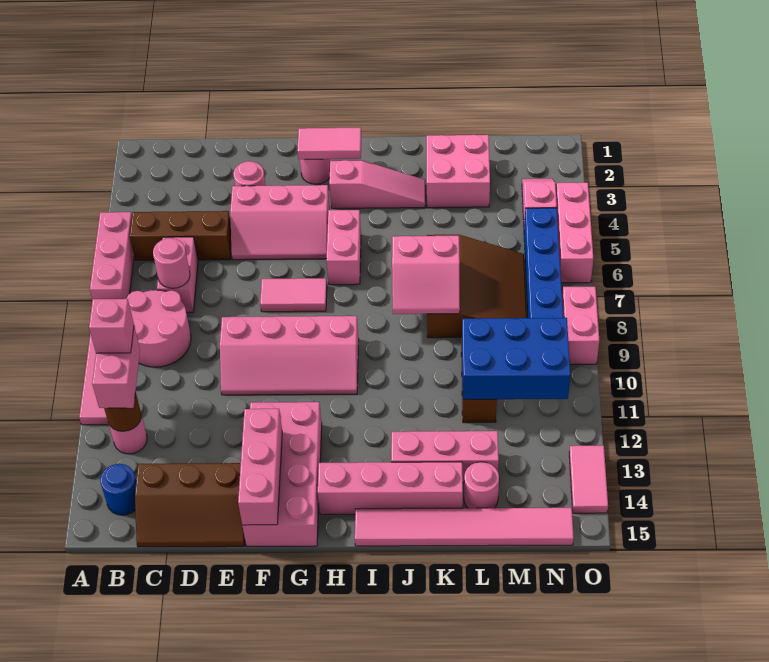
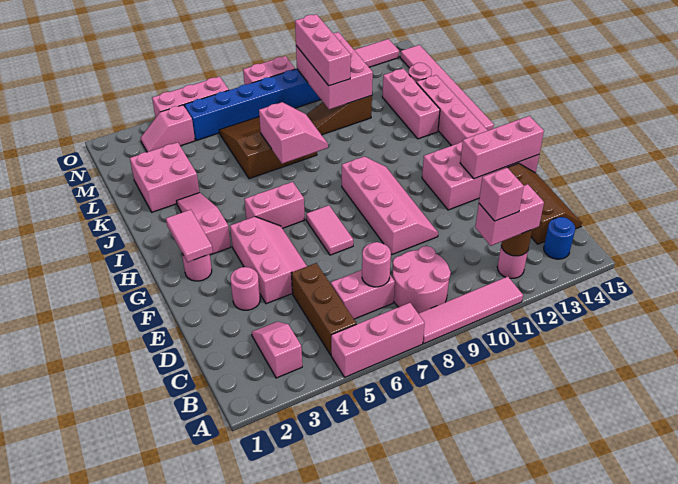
none -> pink slope B3:C3 level 1 top B
blue brick L10:N11 level 2 -> pink brick L10:N11 level 2
none -> pink brick L10:N10 level 3

